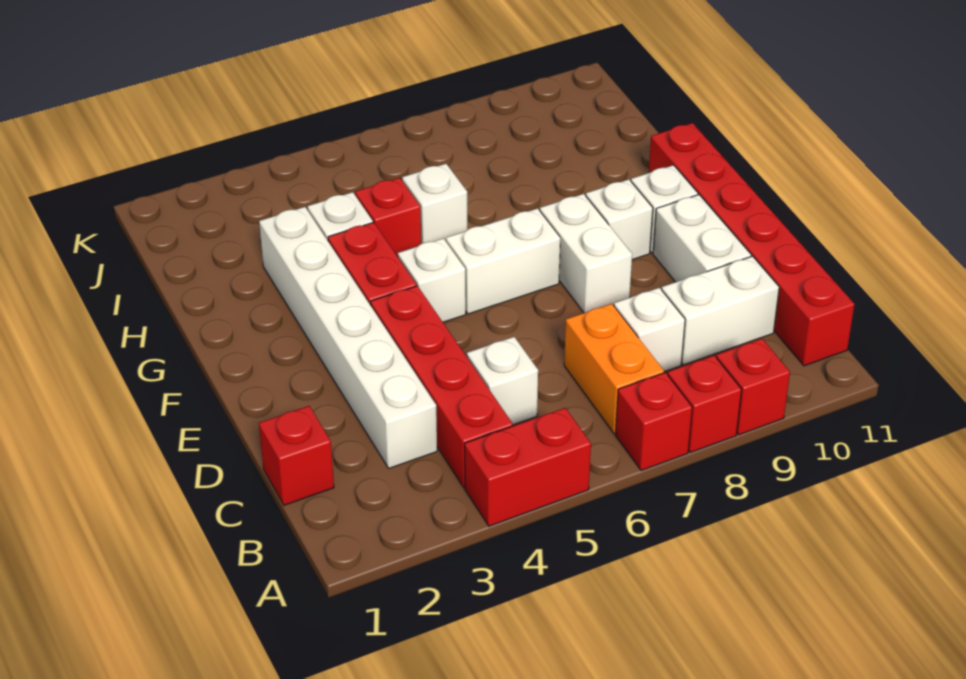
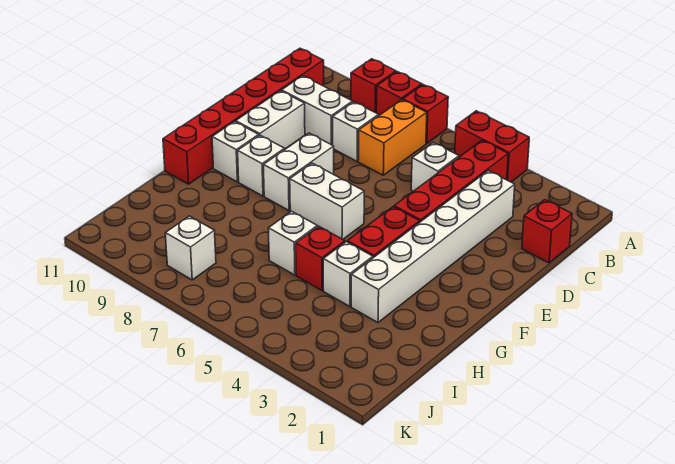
white brick F5 level 1 -> white brick J8 level 1

